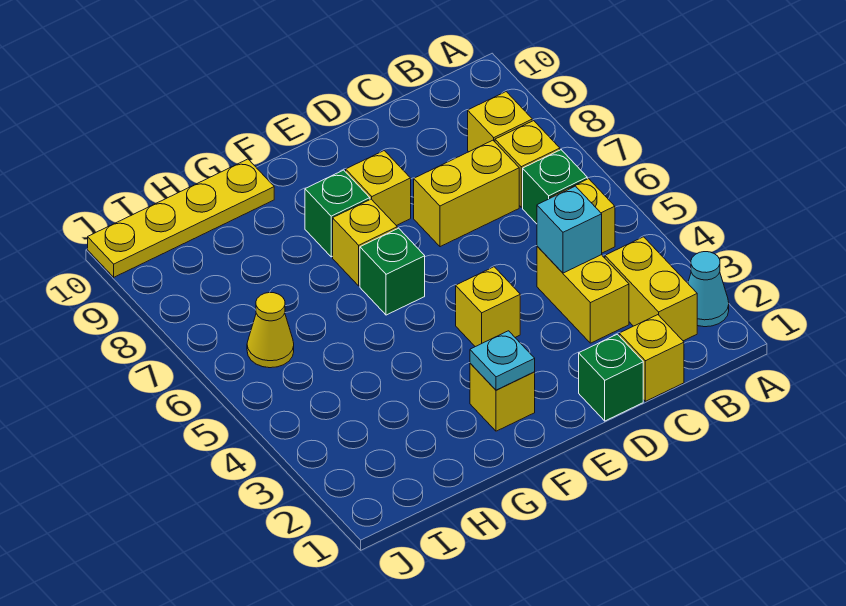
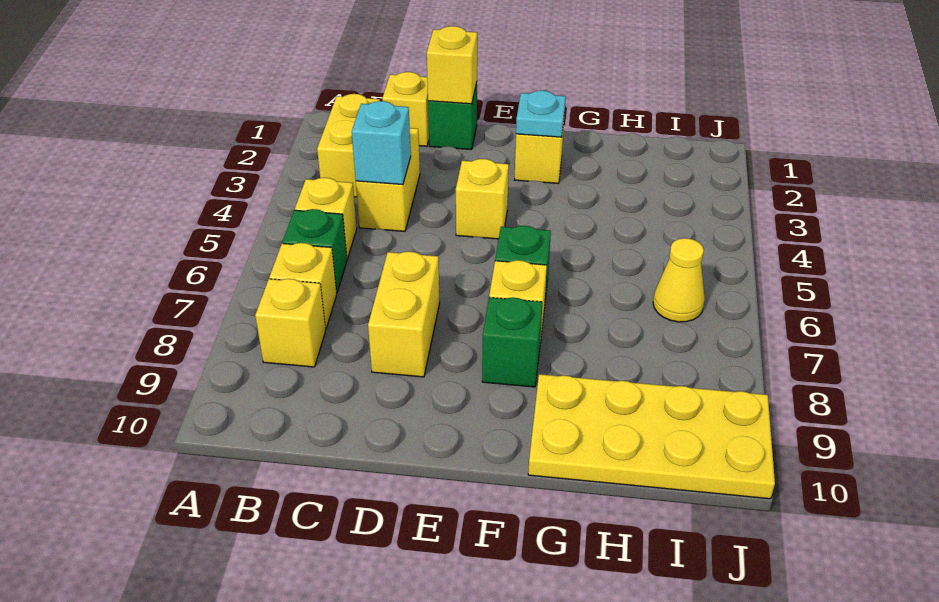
cyan cone A2 level 1 -> none
yellow brick C7:D7 level 1 -> yellow brick D7:D8 level 1
yellow brick E8 level 1 -> yellow brick D1 level 2
yellow plate G10:J10 level 1 -> yellow plate G9:J10 level 1

